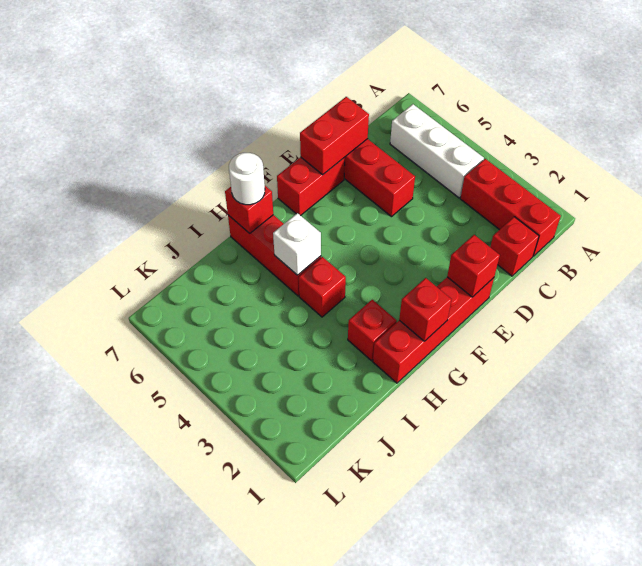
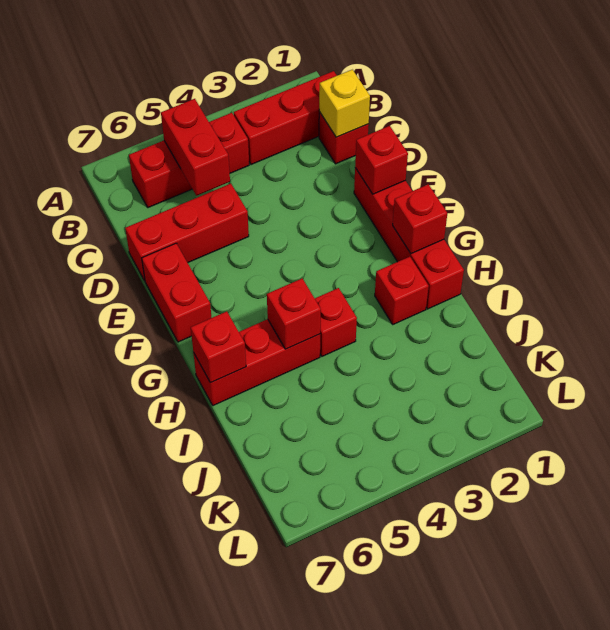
white brick B4:B6 level 1 -> red brick B4:B6 level 1
none -> yellow brick C1 level 2
red brick D7:E7 level 2 -> red brick B5:C5 level 2
white brick H5 level 2 -> red brick H5 level 2
white round brick H7 level 3 -> none

